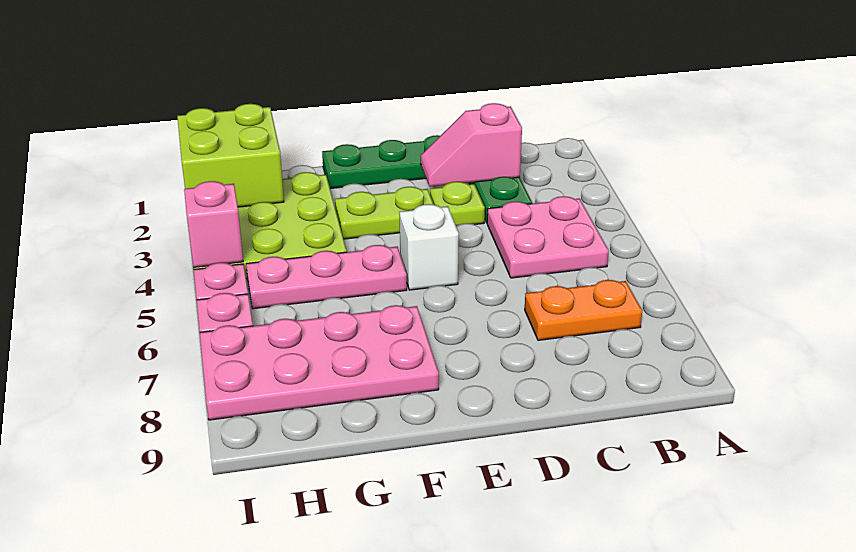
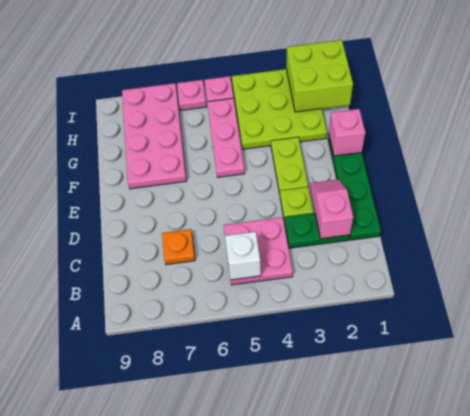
orange plate B7:C7 level 1 -> orange plate C7 level 1
white brick E5 level 1 -> white brick B5 level 2
pink brick I4 level 2 -> pink brick F1 level 2

